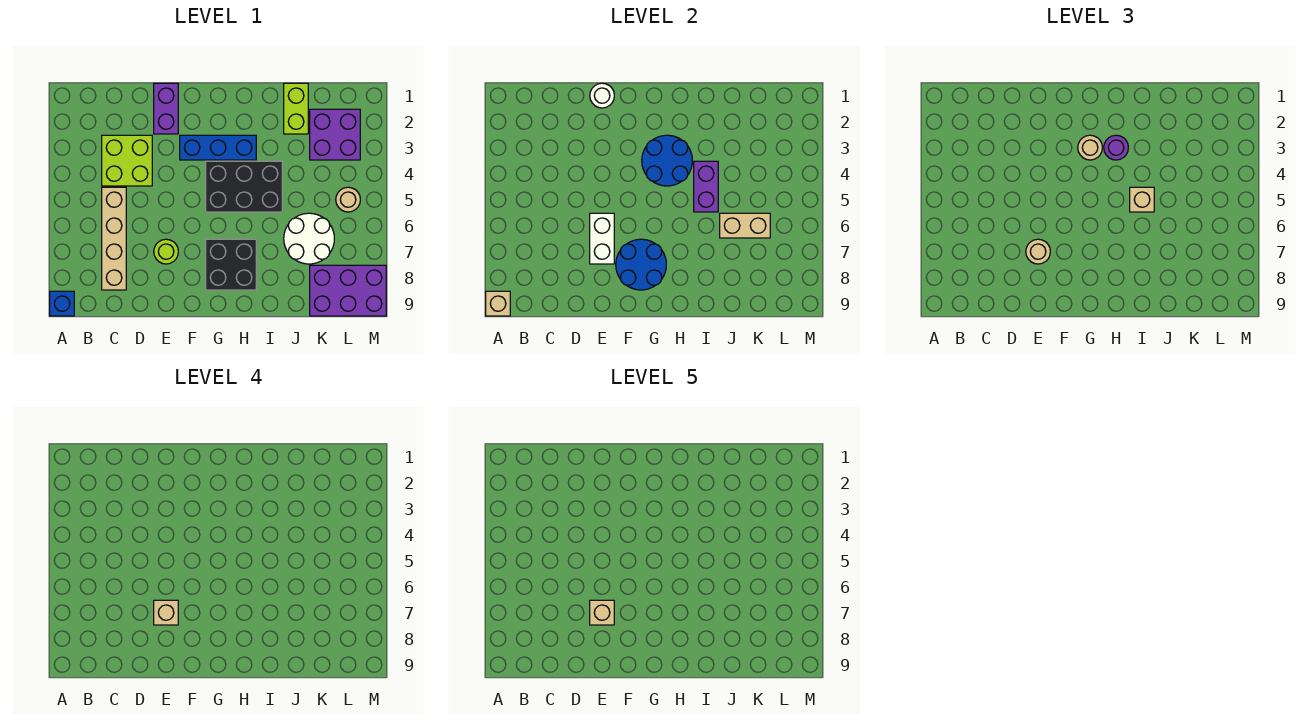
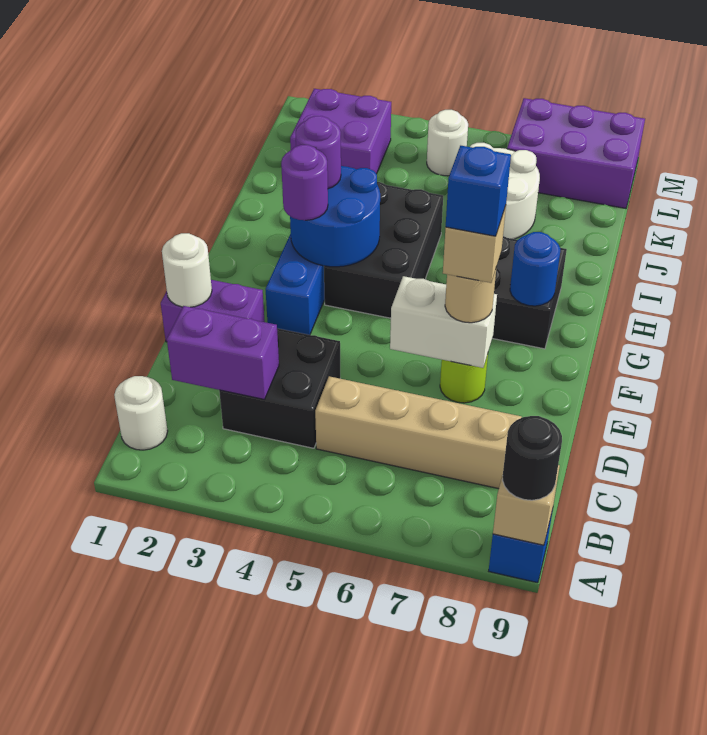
none -> black round brick A9 level 3
none -> white round brick B1 level 1
lime brick C3:D4 level 1 -> black brick C3:D4 level 1
tan brick E7 level 5 -> blue brick E7 level 5
blue round brick F7:G8 level 2 -> blue round brick G8 level 2
tan round brick G3 level 3 -> purple round brick G3 level 3
purple brick I4:I5 level 2 -> purple brick C2:C3 level 2
tan brick I5 level 3 -> none
lime brick J1:J2 level 1 -> none
tan brick J6:K6 level 2 -> none
purple brick K8:M9 level 1 -> purple brick L7:M9 level 1
tan round brick L5 level 1 -> white round brick L5 level 1

